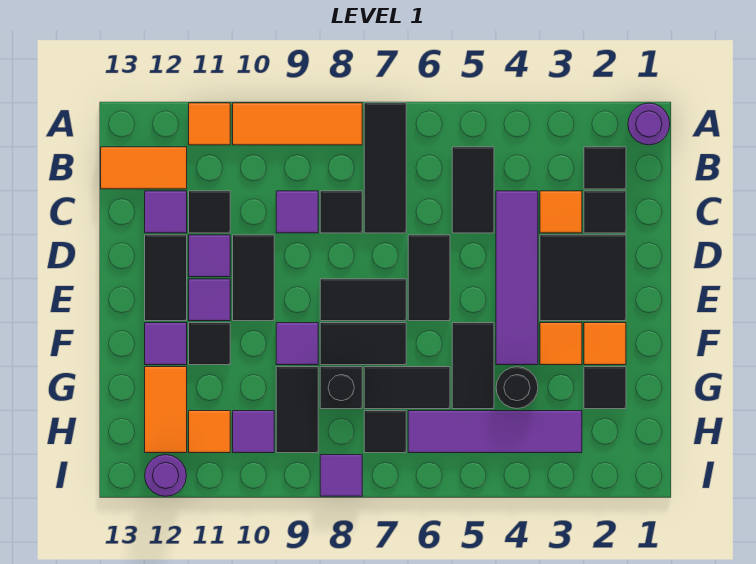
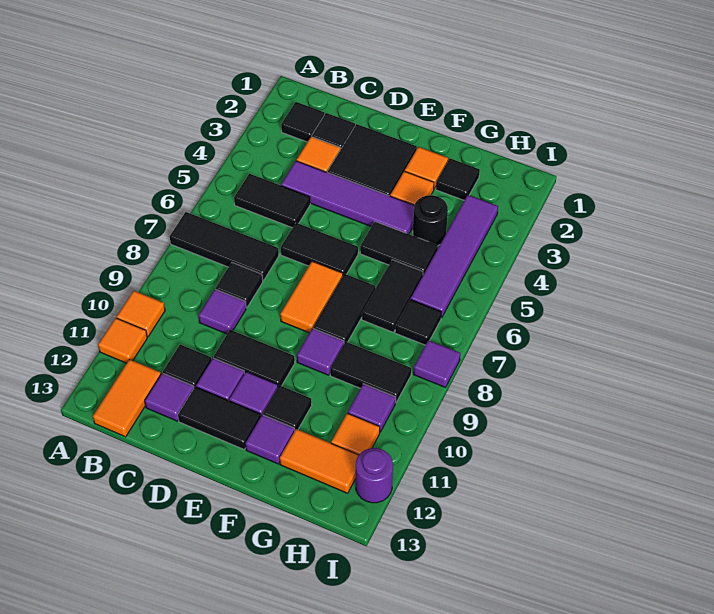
purple round brick A1 level 1 -> none
orange tile A8:A10 level 1 -> orange tile A10 level 1
black tile E7:E8 level 1 -> orange tile E7:E8 level 1
black brick G8 level 1 -> none

